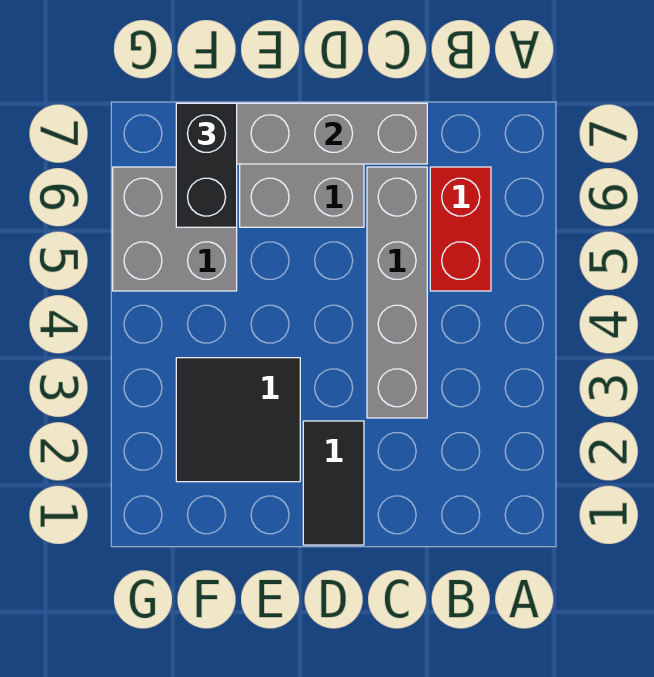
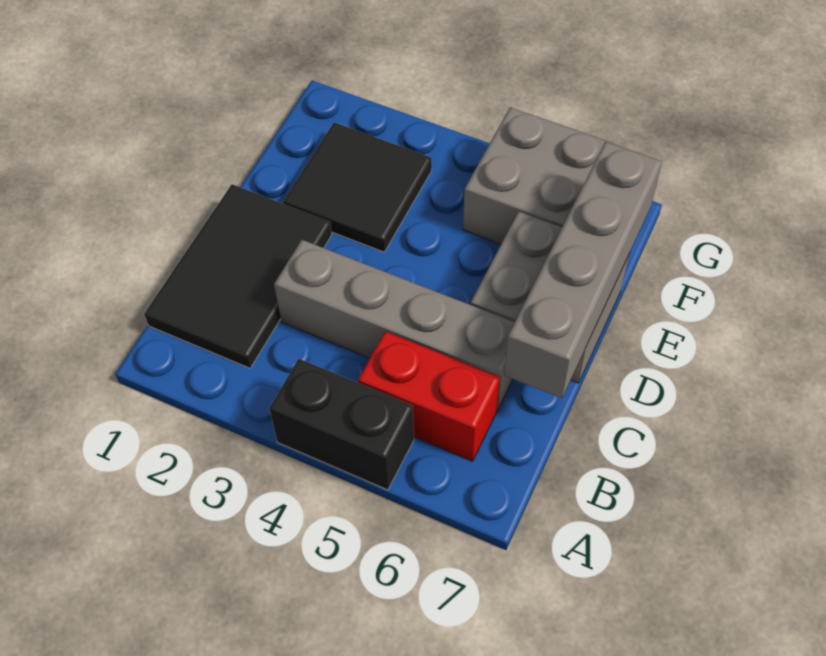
black tile D1:D2 level 1 -> black tile B1:D2 level 1
black brick F6:F7 level 3 -> black brick A4:A5 level 1

